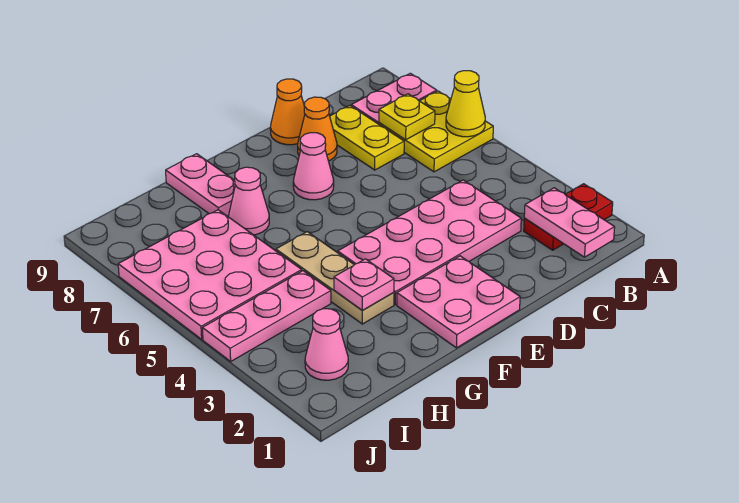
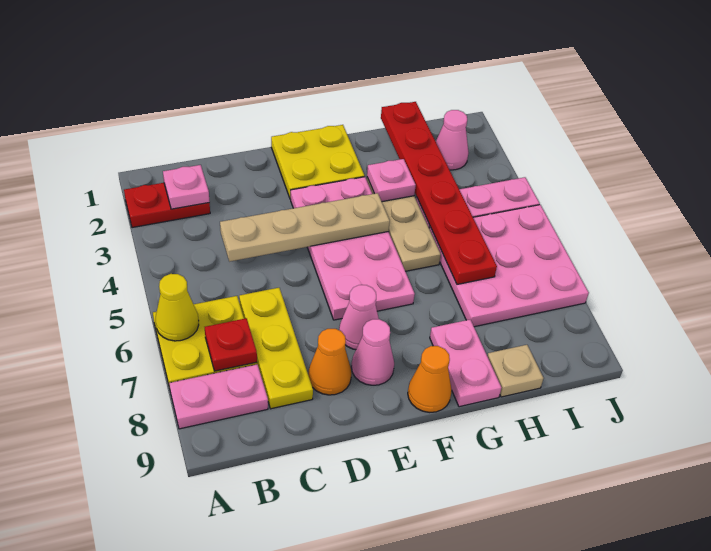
pink plate B1:B2 level 2 -> pink plate B2 level 2
yellow plate B7 level 2 -> red plate B7 level 2
pink plate C3:F4 level 1 -> pink plate E3:F6 level 1
none -> tan plate C4:F4 level 2
yellow plate C7:C8 level 1 -> yellow plate C6:C8 level 1
orange cone D9 level 1 -> orange cone F9 level 1
pink plate E1:F2 level 1 -> yellow plate E1:F2 level 1
pink cone G7 level 1 -> pink cone E8 level 1
none -> red plate H1:H6 level 2
none -> tan plate H9 level 1

